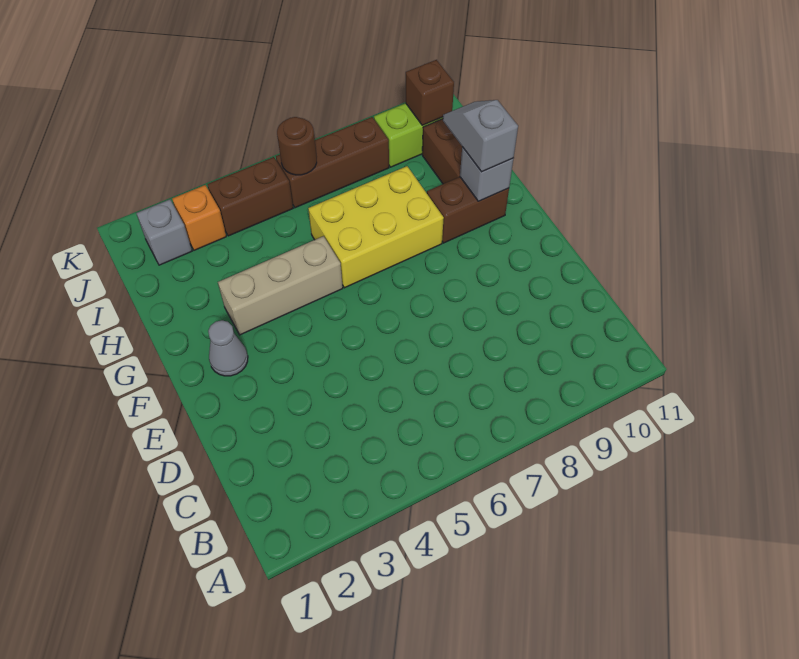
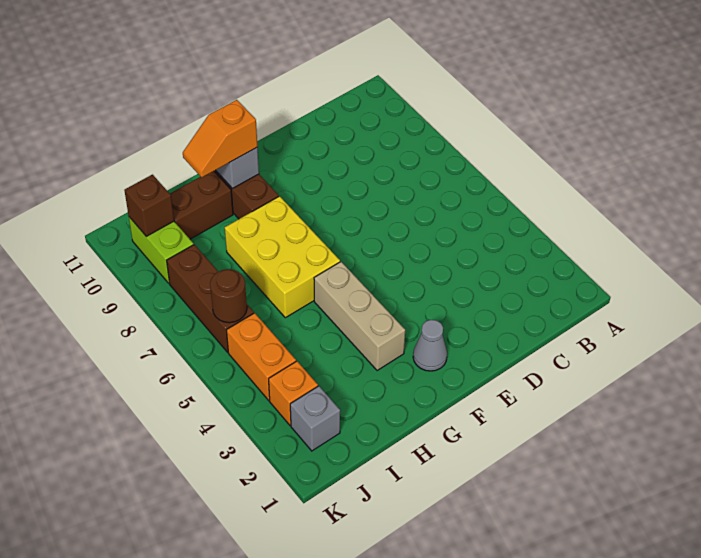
grey slope G10:H10 level 3 top G -> orange slope G10:H10 level 3 top G
brown brick J4:J5 level 1 -> orange brick J4:J5 level 1

